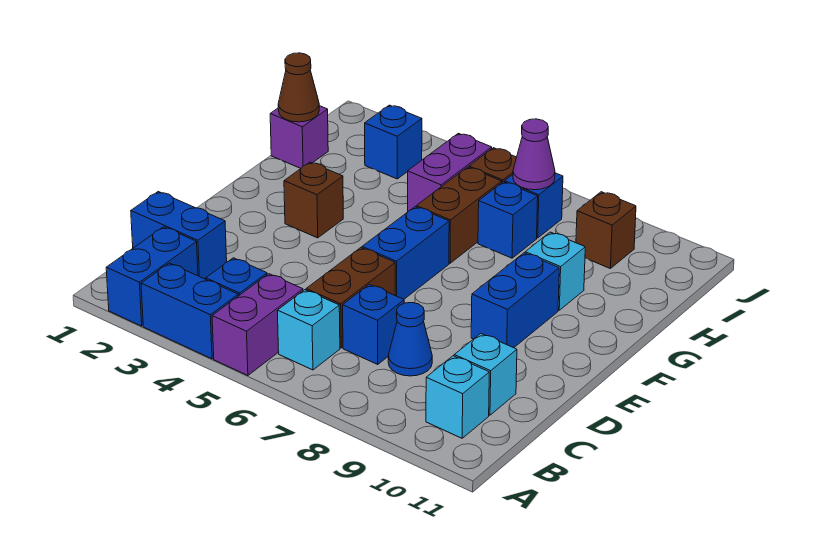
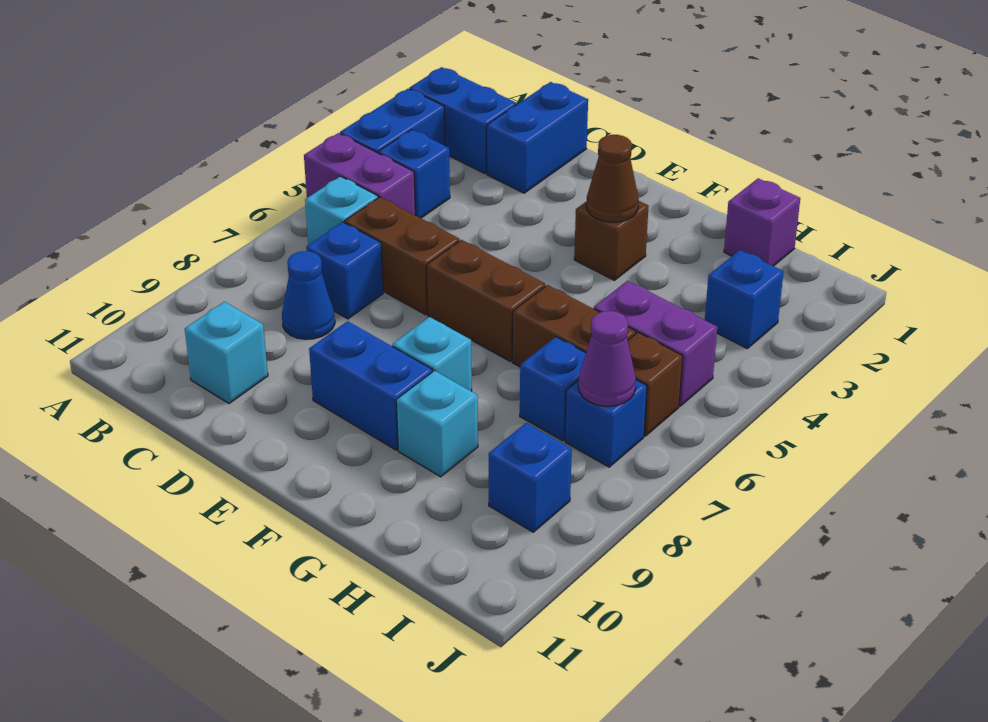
cyan brick B10 level 1 -> cyan brick F8 level 1
blue brick E6:F6 level 1 -> brown brick E6:F6 level 1
brown cone H1 level 2 -> brown cone F3 level 2
brown brick I9 level 1 -> blue brick I9 level 1

